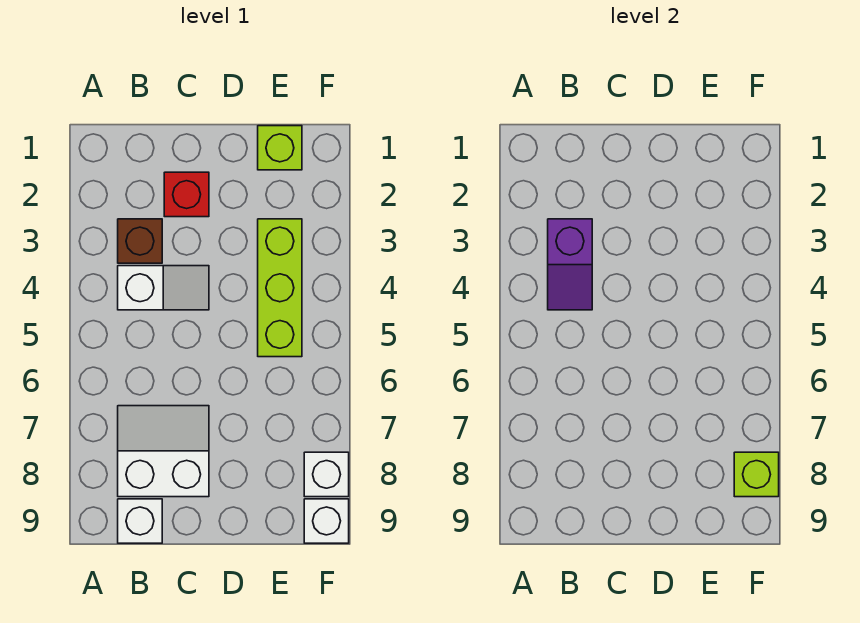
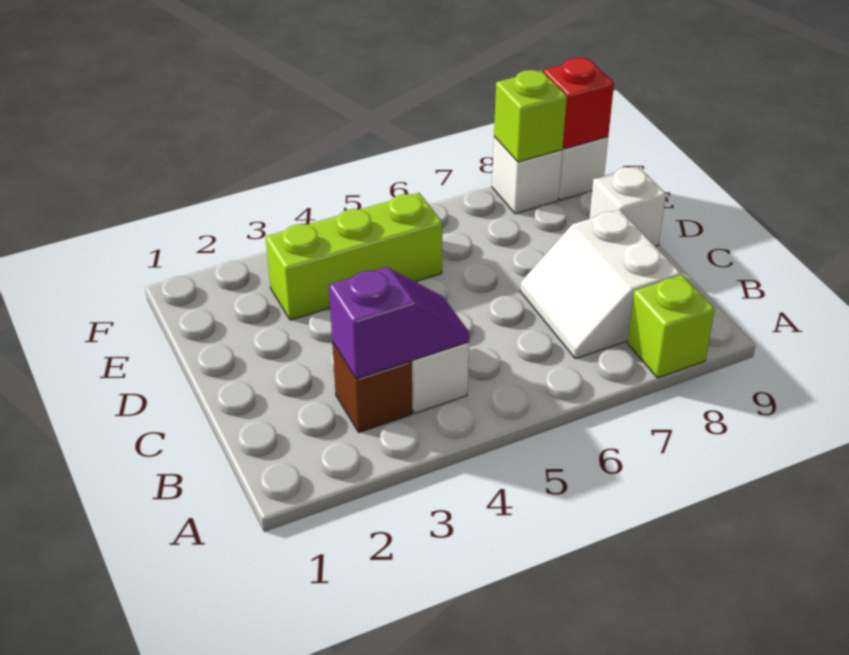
white brick B9 level 1 -> white brick D9 level 1
red brick C2 level 1 -> red brick F9 level 2
lime brick E1 level 1 -> lime brick A8 level 1

